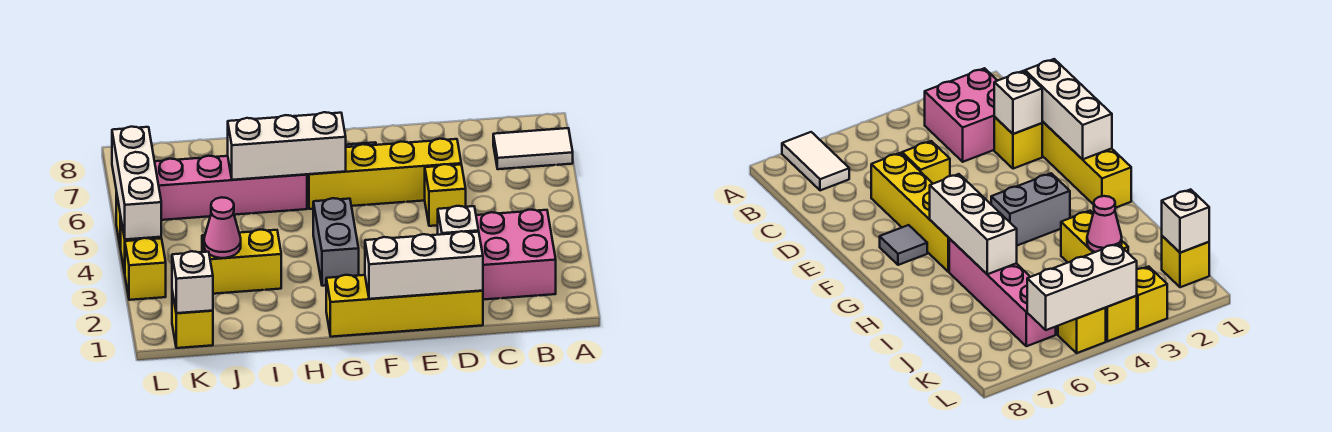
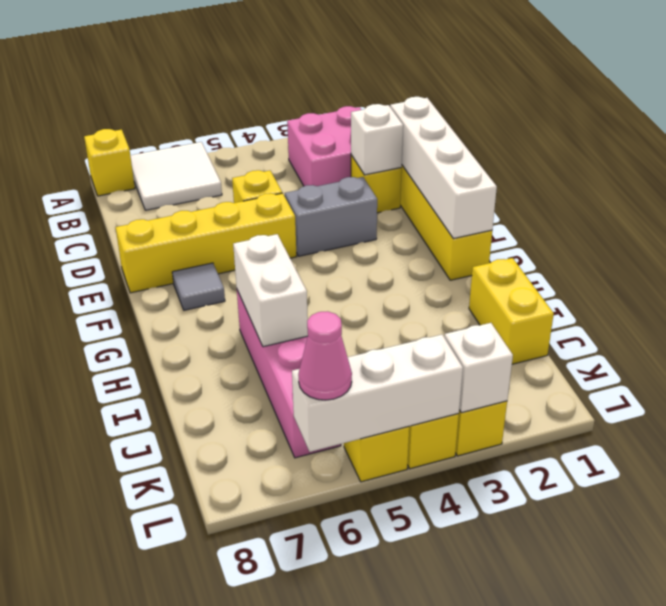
white tile A7:B7 level 1 -> white tile A6:B7 level 1
white brick D1:F1 level 2 -> white brick D1:G1 level 2
yellow brick D6:G6 level 1 -> yellow brick E5:E8 level 1
grey brick G3:G4 level 1 -> grey brick E3:E4 level 1
white brick G6:I6 level 2 -> white brick H6:I6 level 2
yellow brick I3:J3 level 1 -> yellow brick I1:J1 level 1
pink cone J3 level 2 -> pink cone L6 level 3
yellow brick K1 level 1 -> yellow brick A8 level 1
white brick K1 level 2 -> white brick L3 level 2

